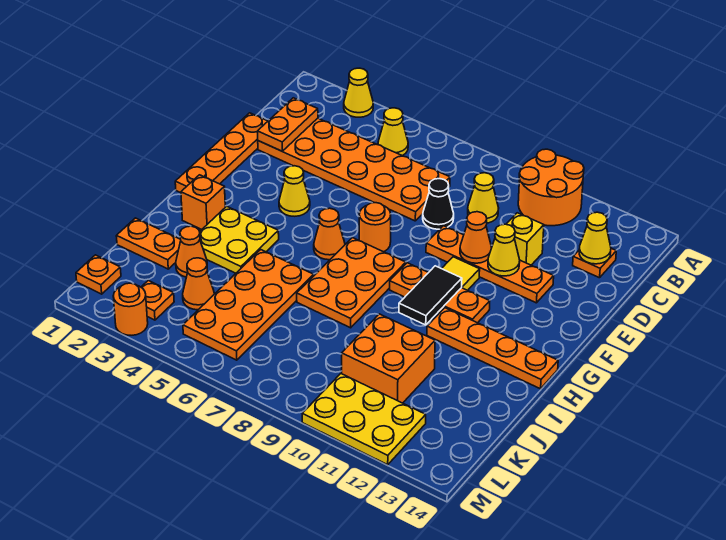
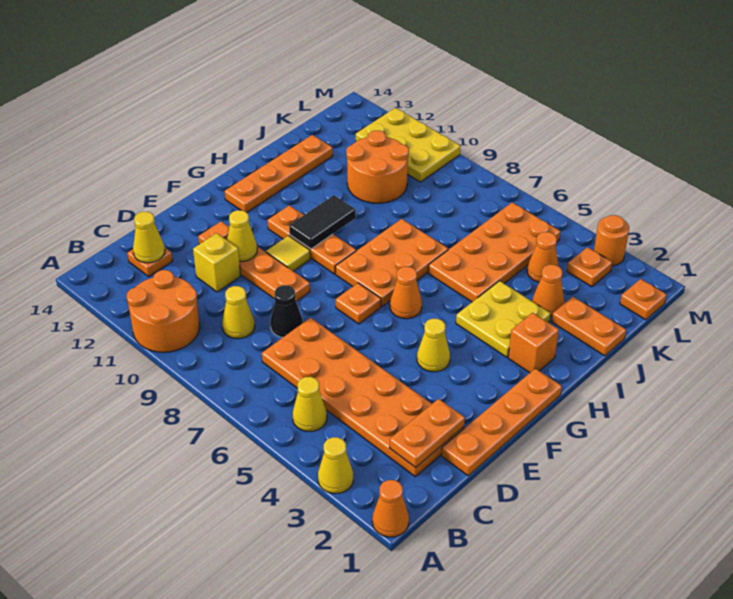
orange cone E10 level 2 -> orange cone A1 level 1
orange round brick F7 level 1 -> orange plate F7 level 1
orange plate H11:H14 level 1 -> orange plate G13:J13 level 1
orange brick J10:K11 level 1 -> orange round brick J10:K11 level 1

